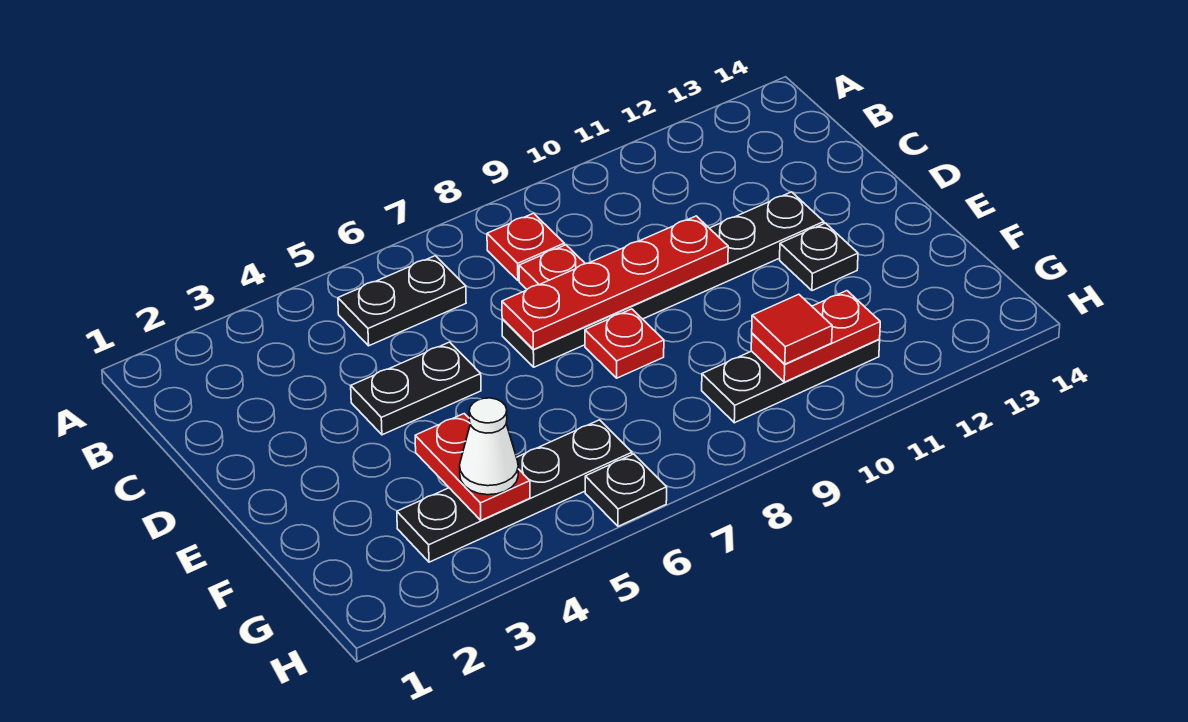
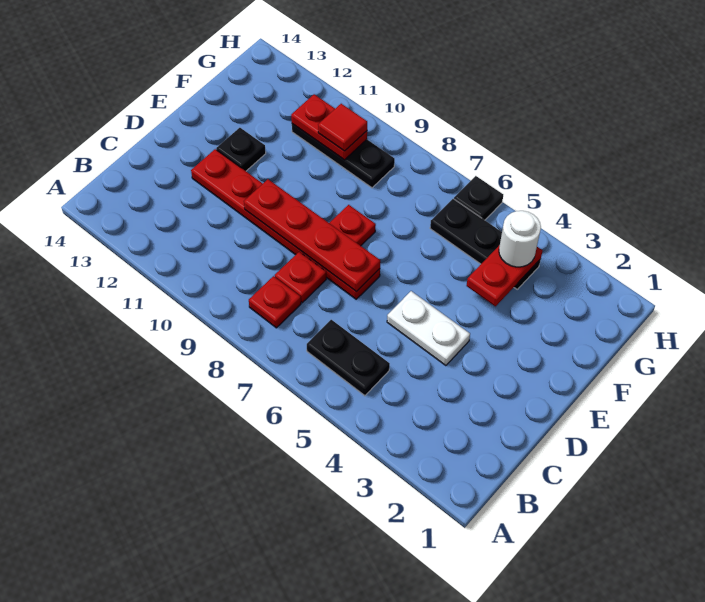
black plate D4:D5 level 1 -> white plate D4:D5 level 1
black plate D7:D12 level 1 -> red plate D7:D12 level 1
black plate G3:G6 level 1 -> black plate G4:G6 level 1
white cone G4 level 3 -> white round brick G4 level 3

